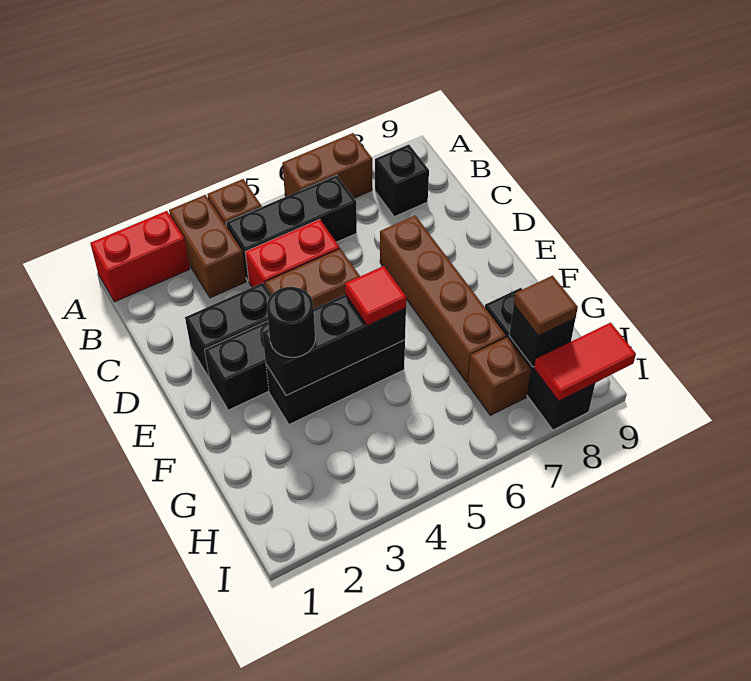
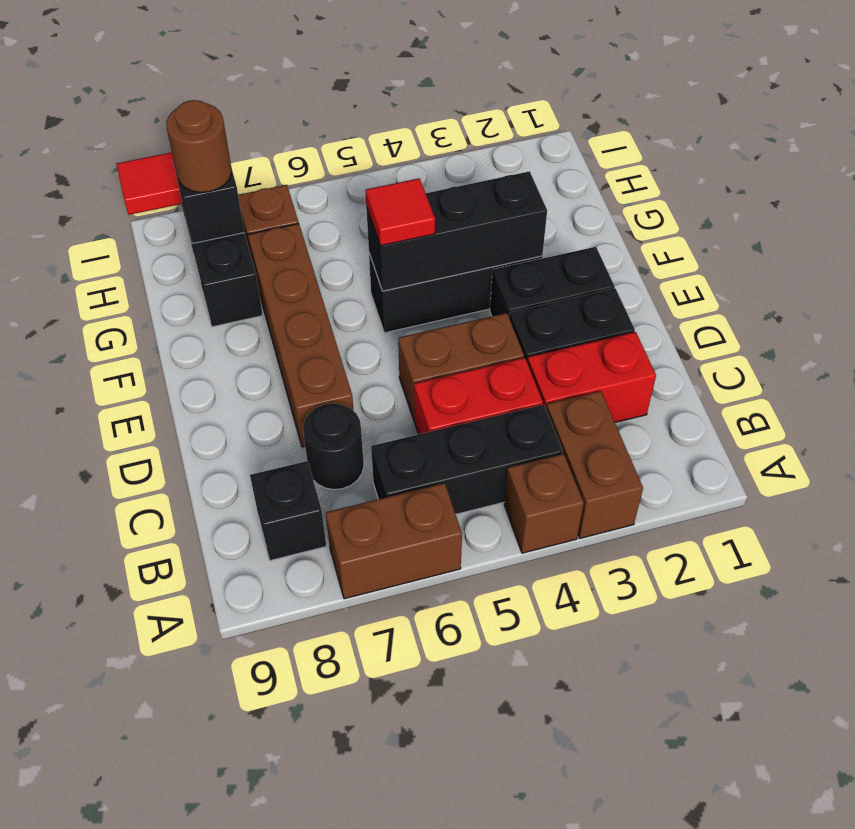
red brick A1:A2 level 1 -> red brick C2:C3 level 1
black round brick F3 level 3 -> black round brick C7 level 1
brown tile H8 level 3 -> brown round brick H8 level 3

